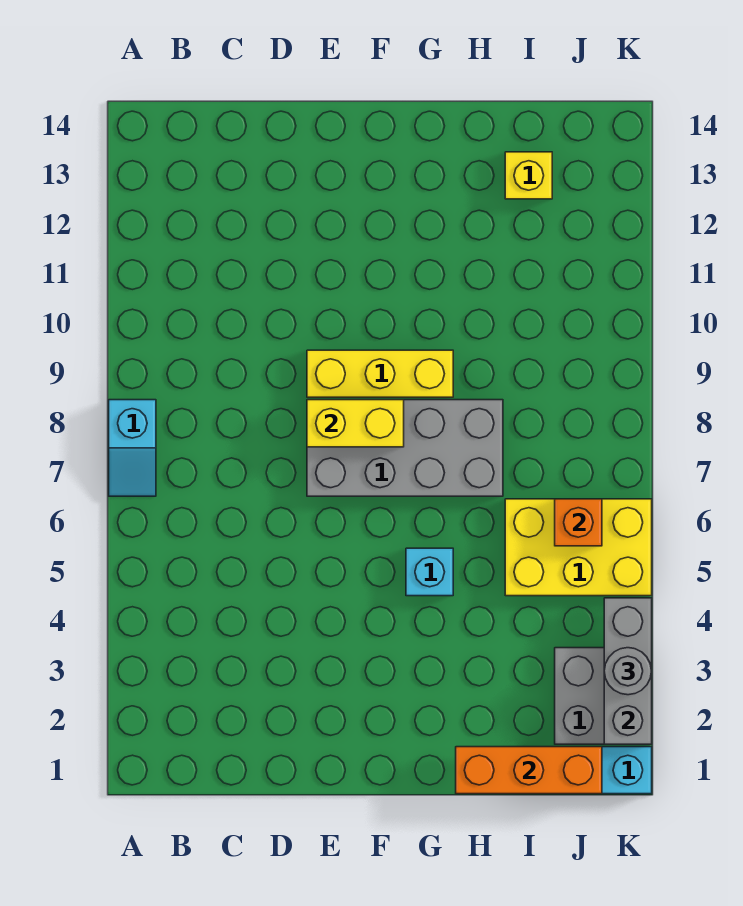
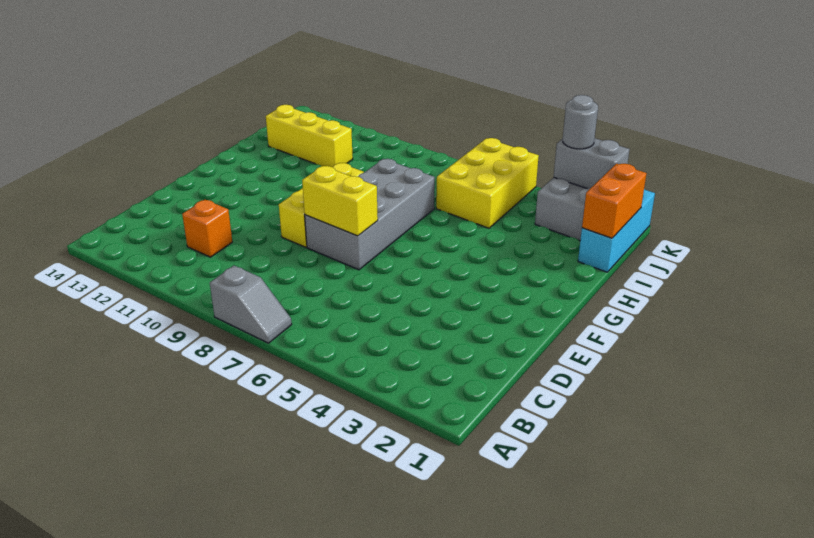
cyan slope A7:A8 level 1 top 8 -> grey slope A7:A8 level 1 top 8
yellow brick E8:F8 level 2 -> yellow brick E7:E8 level 2
cyan brick G5 level 1 -> none
orange brick H1:J1 level 2 -> orange brick I1:J1 level 2
yellow brick I13 level 1 -> yellow brick I11:I13 level 1
orange brick J6 level 2 -> orange brick C11 level 1
grey brick K2:K4 level 2 -> grey brick K2:K3 level 2

